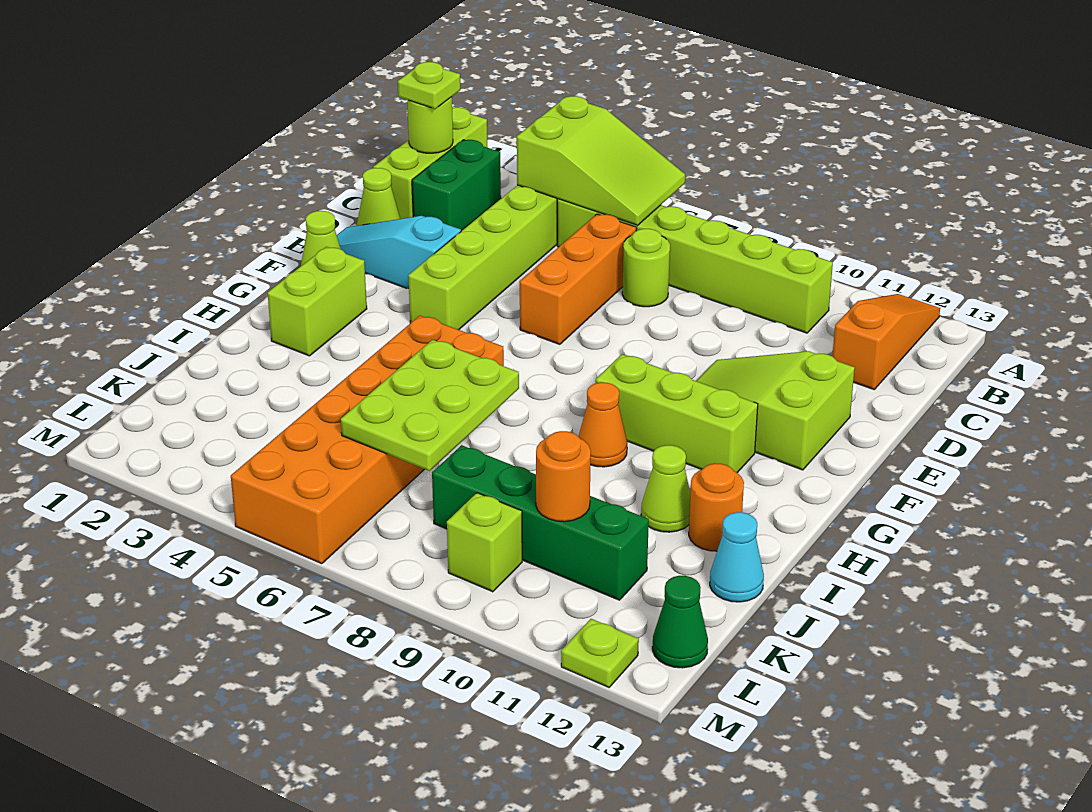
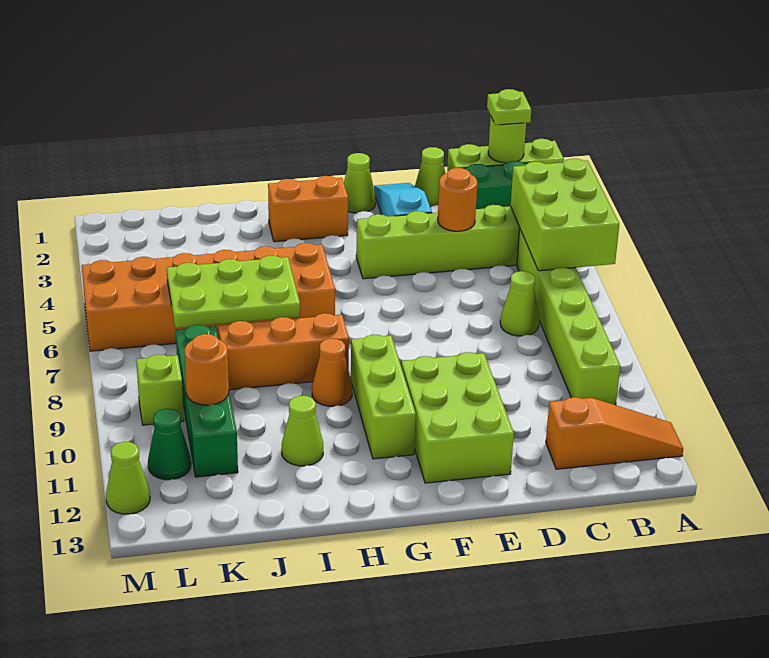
lime slope A4:B6 level 2 top 4 -> lime brick A4:B6 level 2
orange brick C6:E6 level 1 -> orange brick H8:J8 level 1
lime round brick C7 level 1 -> lime cone C7 level 1
lime slope E10:F12 level 1 top 12 -> lime brick E10:F12 level 1
lime brick G2:H2 level 1 -> orange brick G2:H2 level 1
orange round brick I12 level 1 -> orange round brick D4 level 2
cyan cone J13 level 1 -> none
green cone L13 level 1 -> green cone L11 level 1
lime plate M12 level 1 -> lime cone M12 level 1

